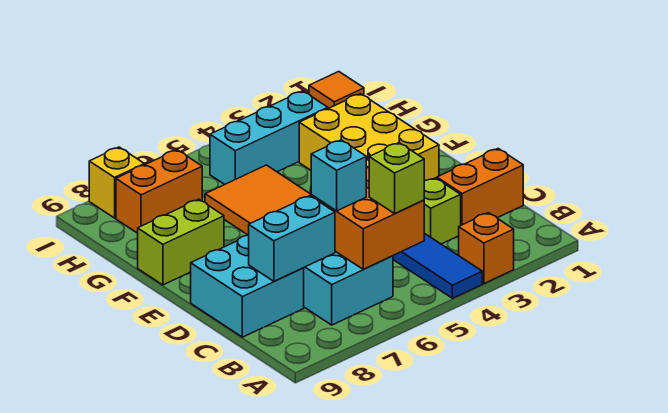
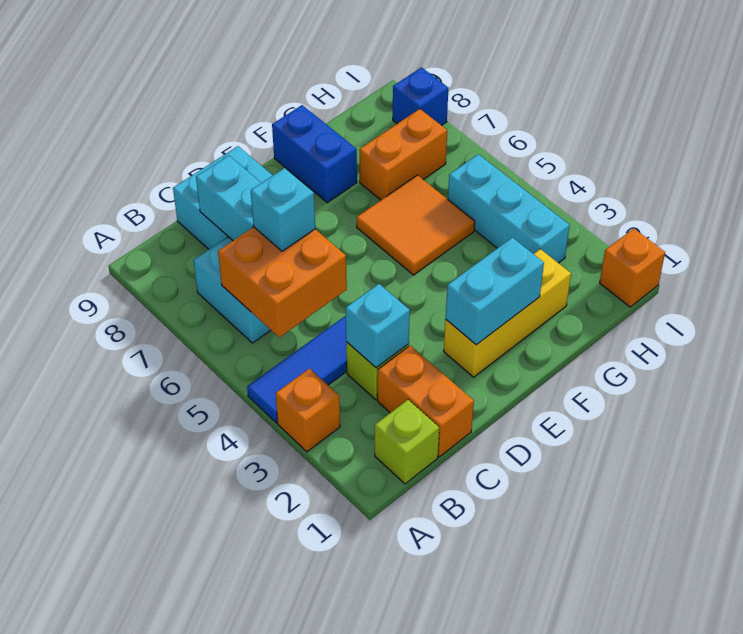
lime brick B5 level 3 -> lime brick B1 level 1
none -> cyan brick C3 level 2
yellow brick E2:G3 level 1 -> yellow brick E2:G2 level 1
none -> cyan brick E2:F2 level 2
lime brick F8:F9 level 1 -> blue brick F8:F9 level 1
orange brick H7:H8 level 1 -> orange brick G7:H7 level 1
orange tile I1 level 1 -> orange brick I1 level 1
yellow brick I8 level 1 -> blue brick I8 level 1

